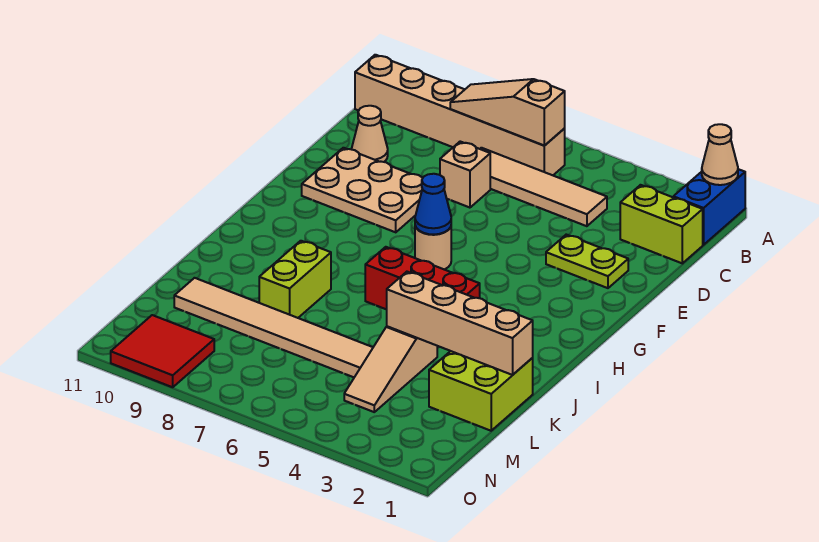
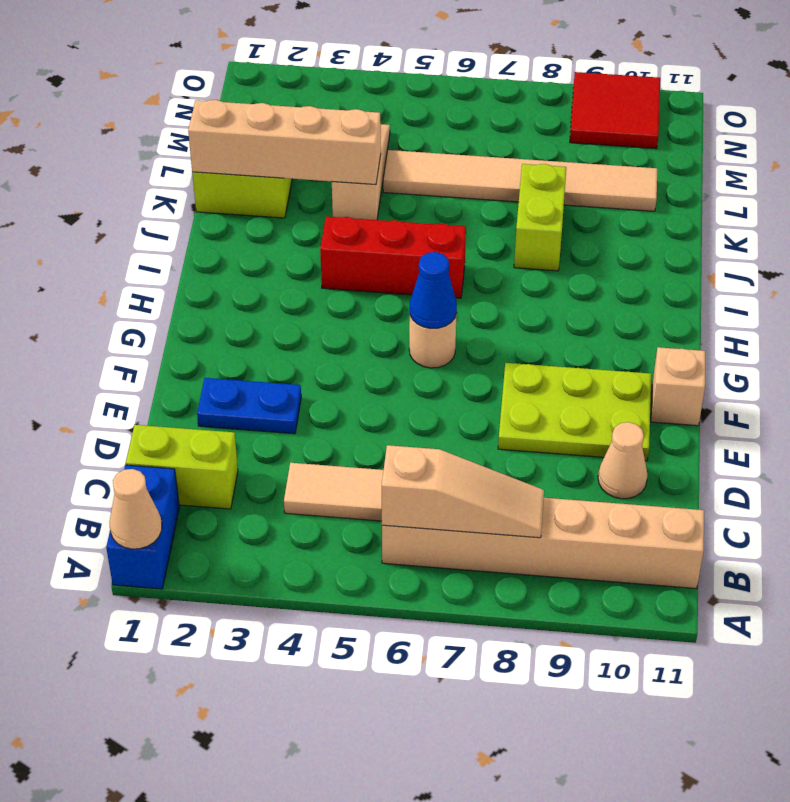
tan brick D7 level 1 -> tan brick F11 level 1
lime plate E2:E3 level 1 -> blue plate E2:E3 level 1
tan plate E8:F10 level 1 -> lime plate E8:F10 level 1

